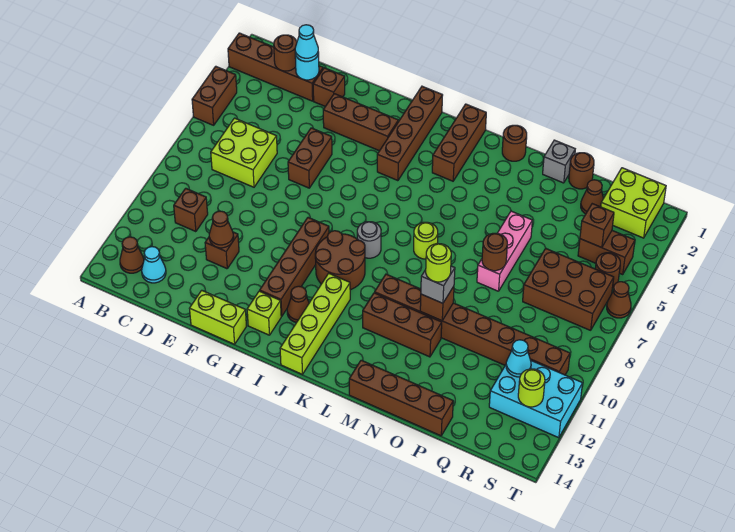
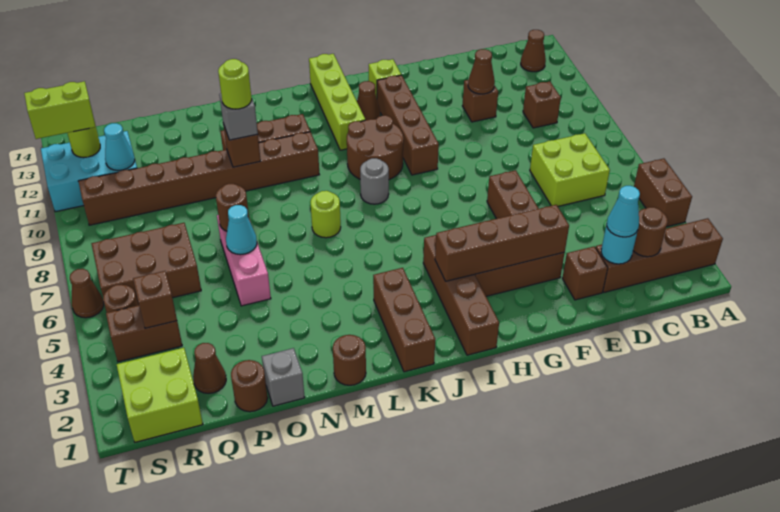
cyan cone C13 level 1 -> cyan cone O6 level 2
lime brick F14:G14 level 1 -> lime brick S12:T12 level 3
brown brick M14:P14 level 1 -> brown brick F3:I3 level 2

